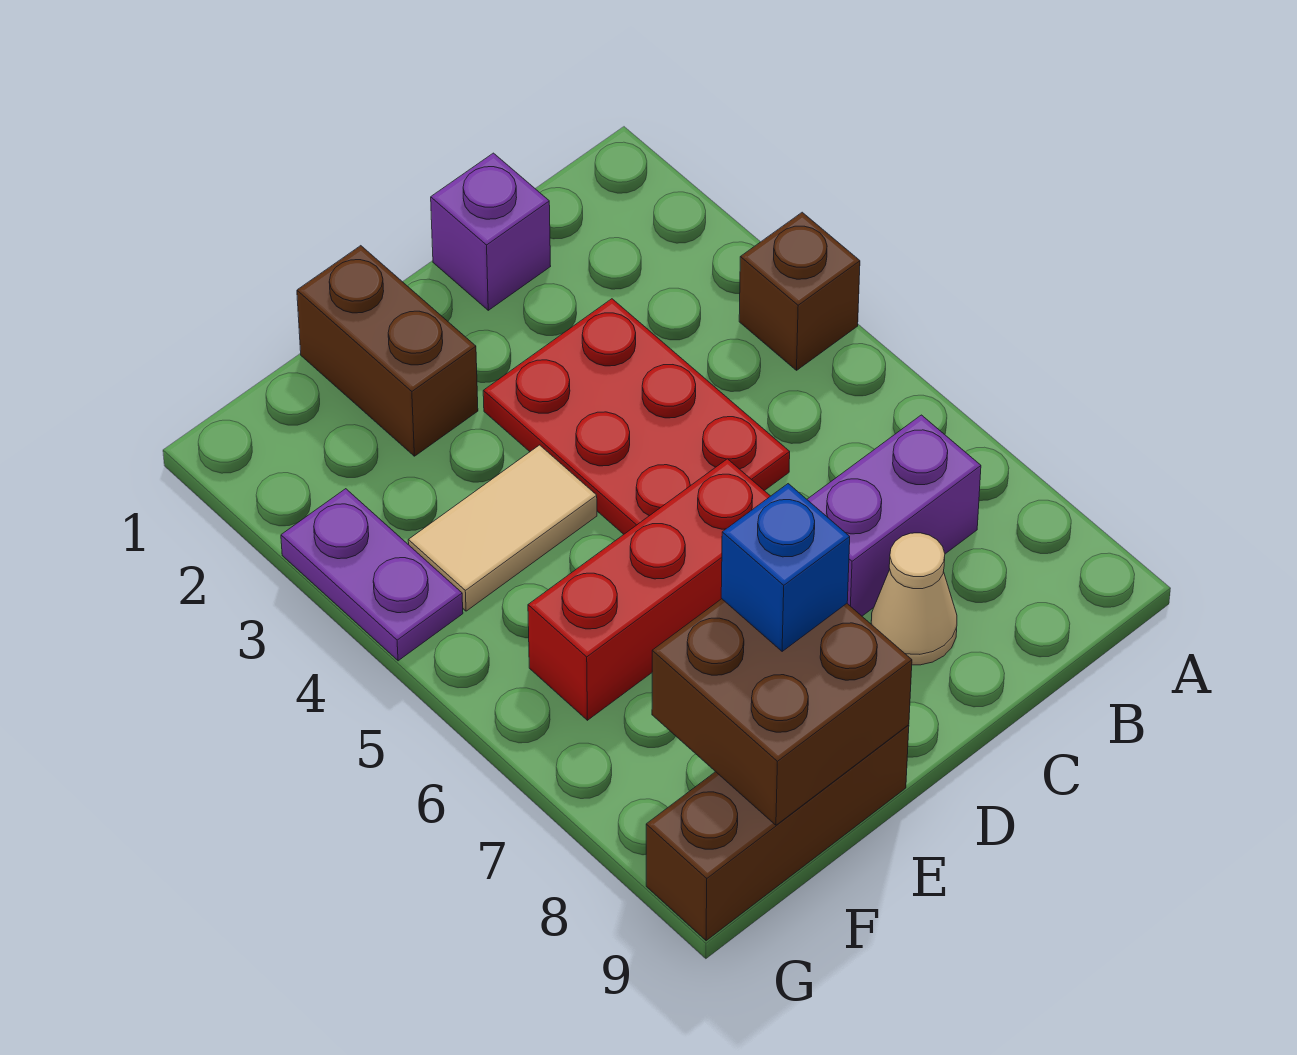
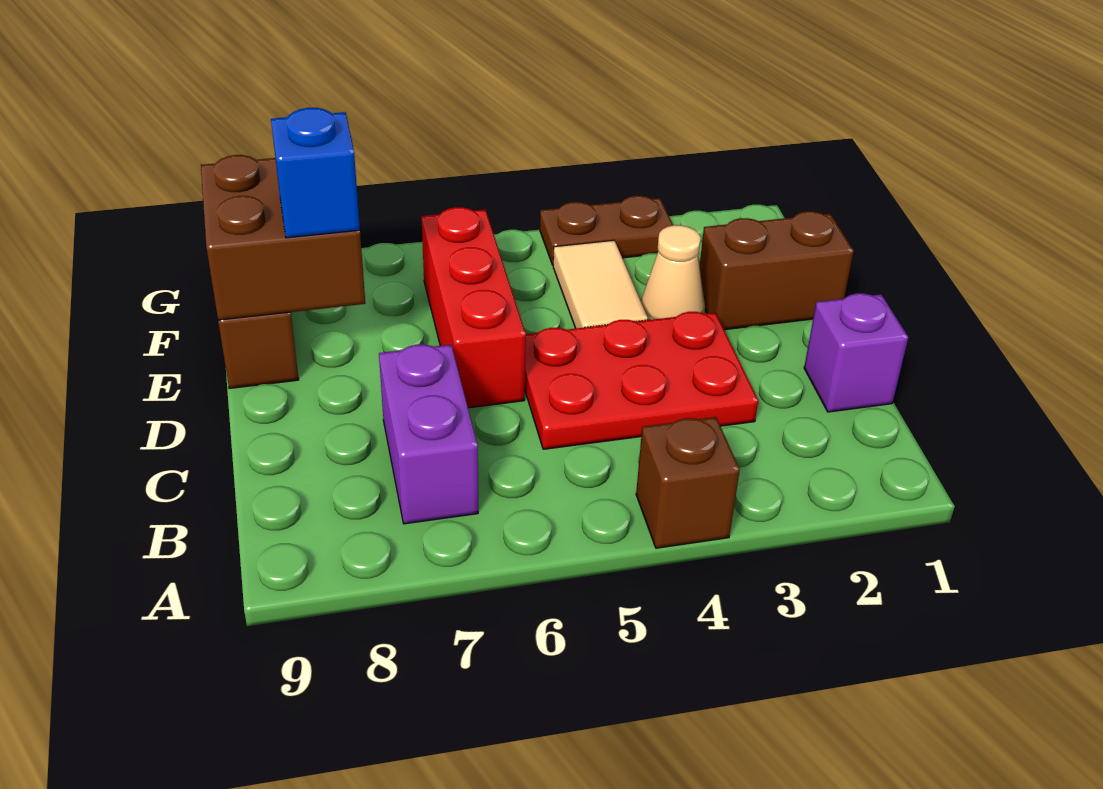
tan cone C8 level 1 -> tan cone E3 level 1
purple plate G3:G4 level 1 -> brown plate G3:G4 level 1

